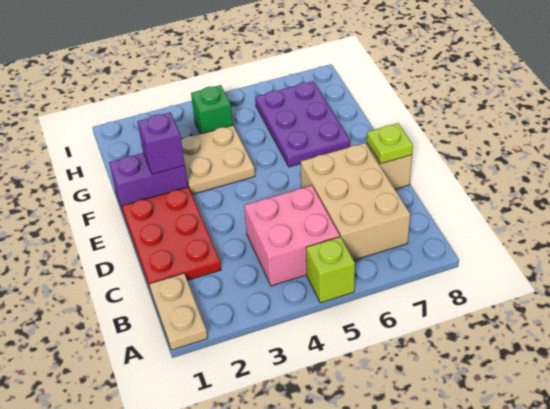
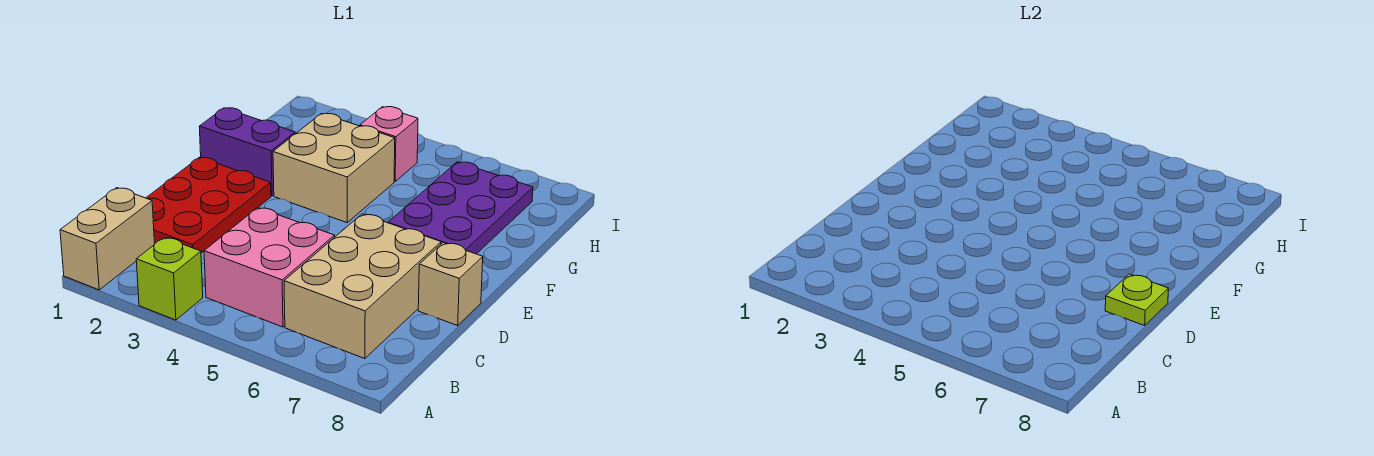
tan plate A1:B1 level 1 -> tan brick A1:B1 level 1
lime brick A5 level 1 -> lime brick A3 level 1
purple brick F2 level 2 -> none
tan plate F3:G4 level 1 -> tan brick F3:G4 level 1
green brick H4 level 1 -> pink brick H4 level 1

